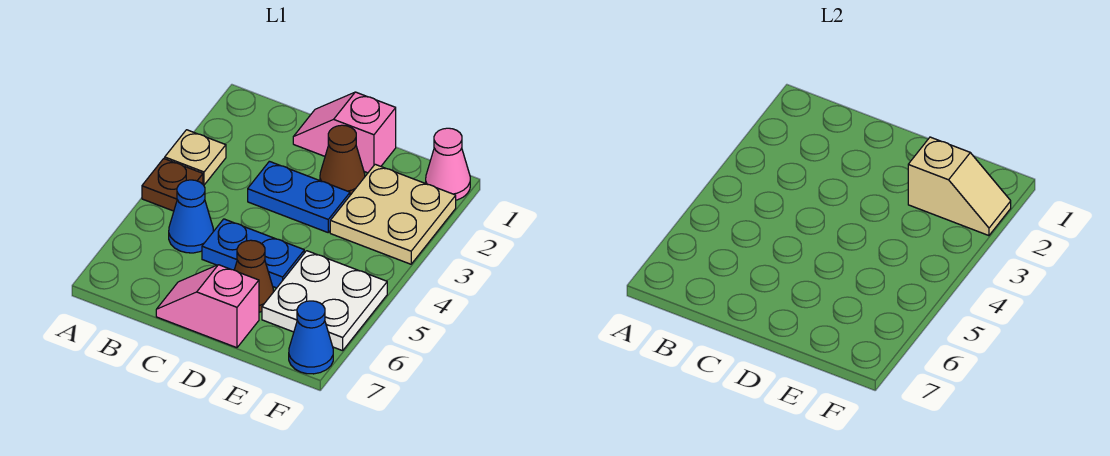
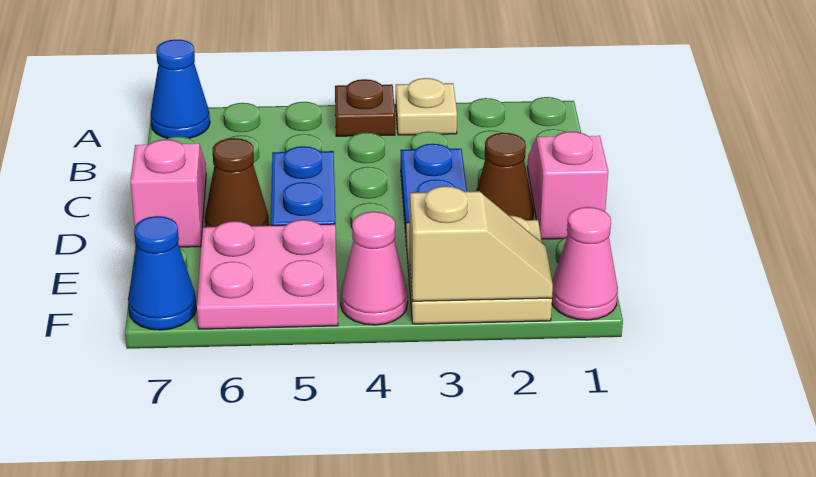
blue cone B5 level 1 -> blue cone A7 level 1
tan slope E2:F2 level 2 top E -> tan slope F2:F3 level 2 top 3
white plate E5:F6 level 1 -> pink plate E5:F6 level 1
none -> pink cone F4 level 1

